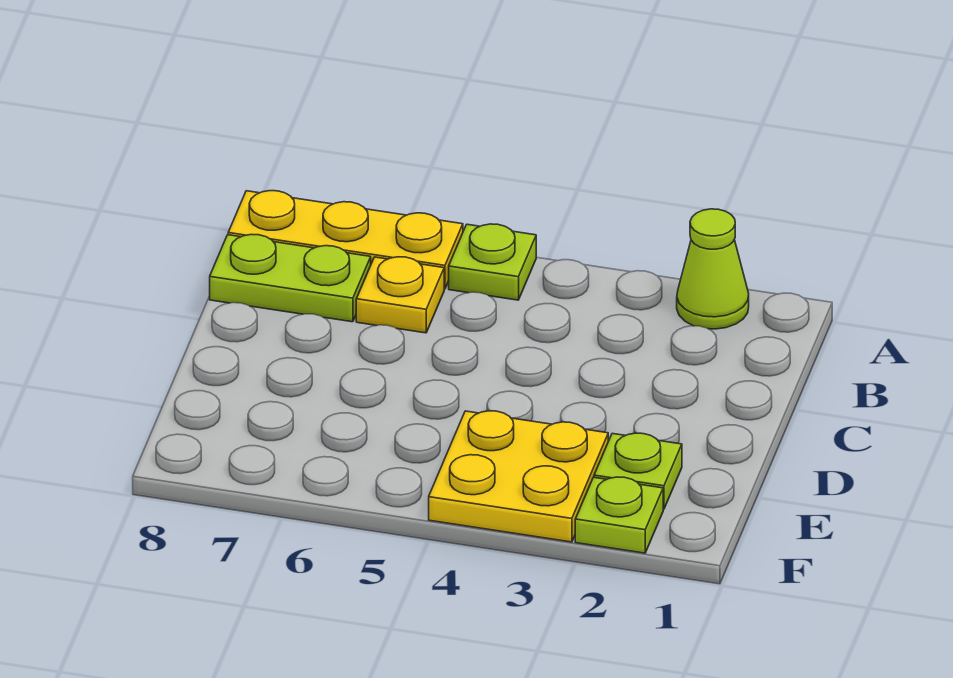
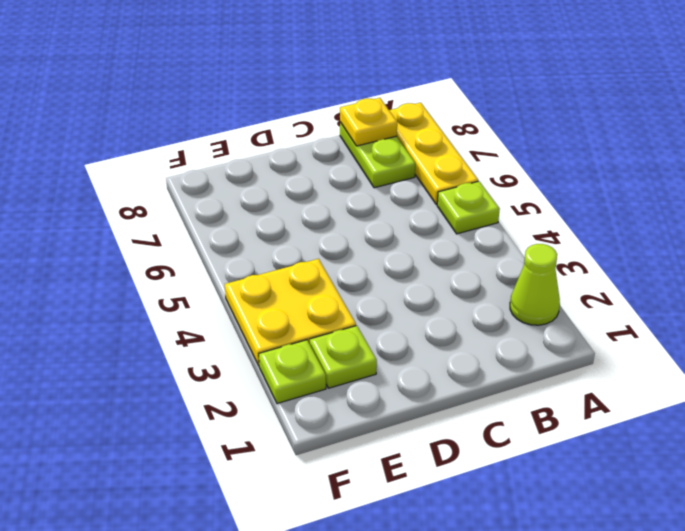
yellow plate B6 level 1 -> yellow plate B8 level 2

